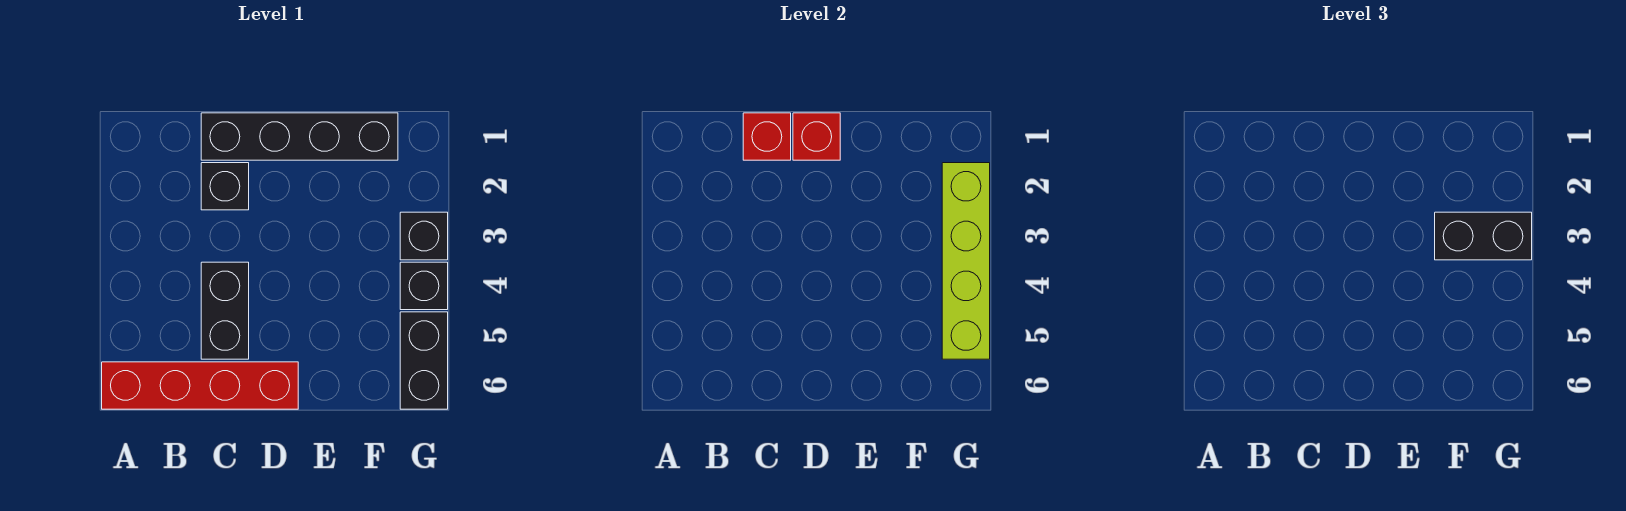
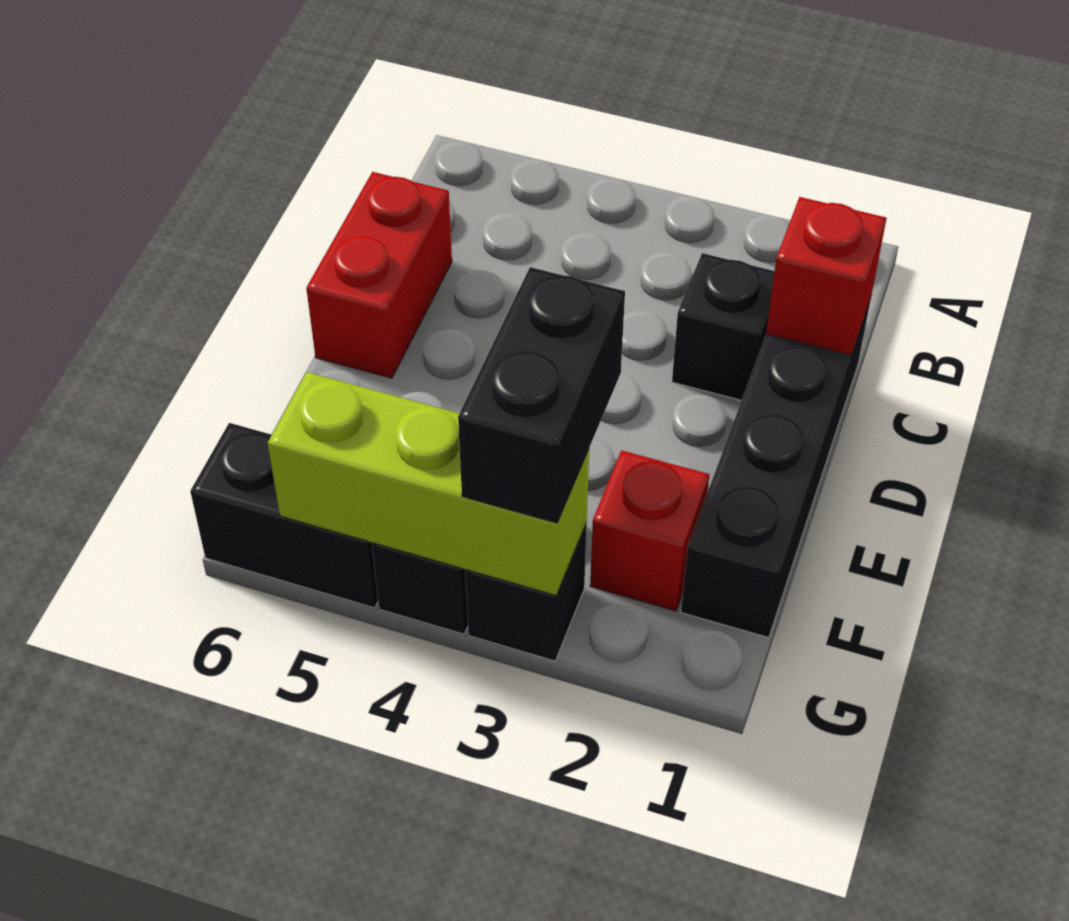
red brick A6:D6 level 1 -> red brick C6:D6 level 1
black brick C4:C5 level 1 -> none
red brick D1 level 2 -> red brick F2 level 1
lime brick G2:G5 level 2 -> lime brick G3:G5 level 2

